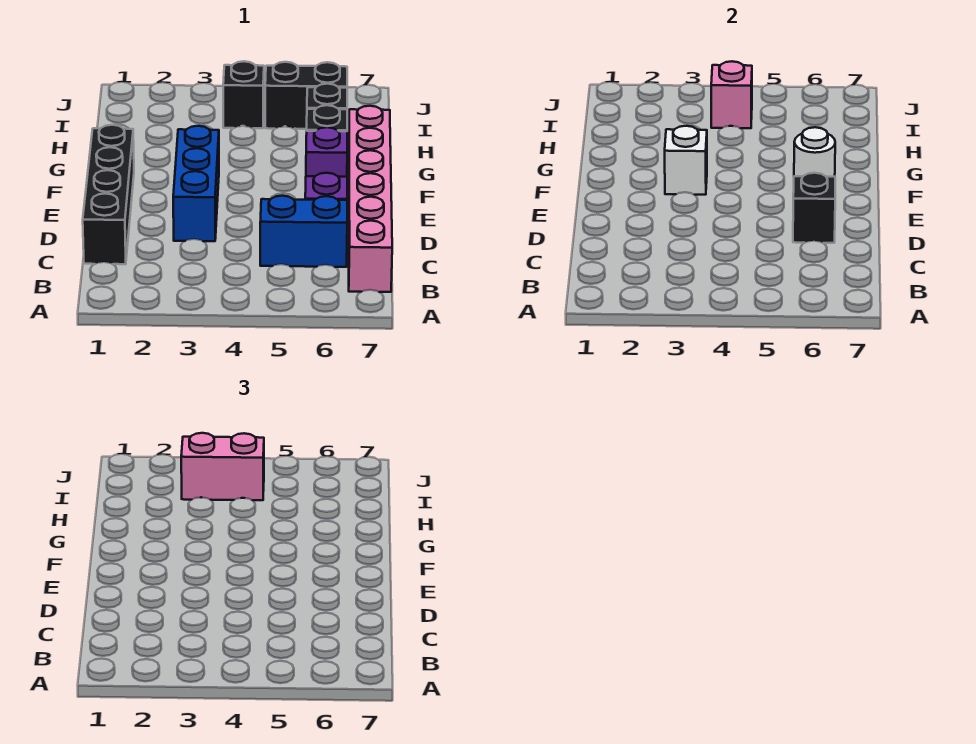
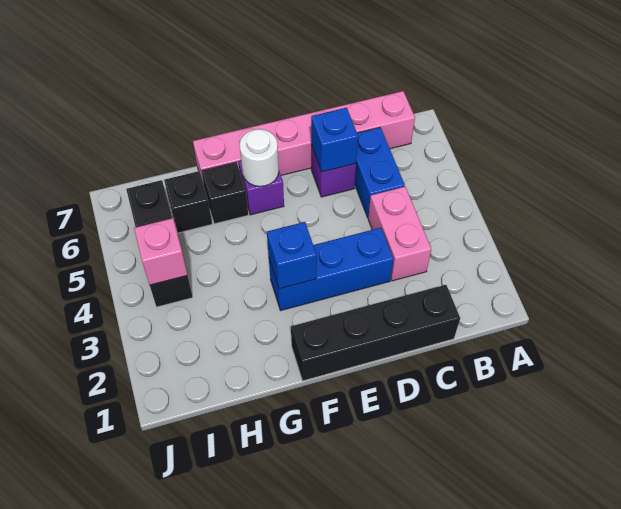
black brick D6 level 2 -> blue brick D6 level 2
white brick F3 level 2 -> blue brick F3 level 2
pink brick I3:I4 level 3 -> pink brick C3:C4 level 1

